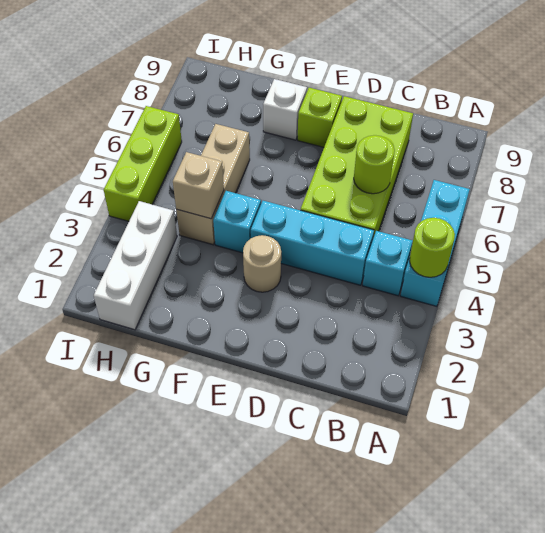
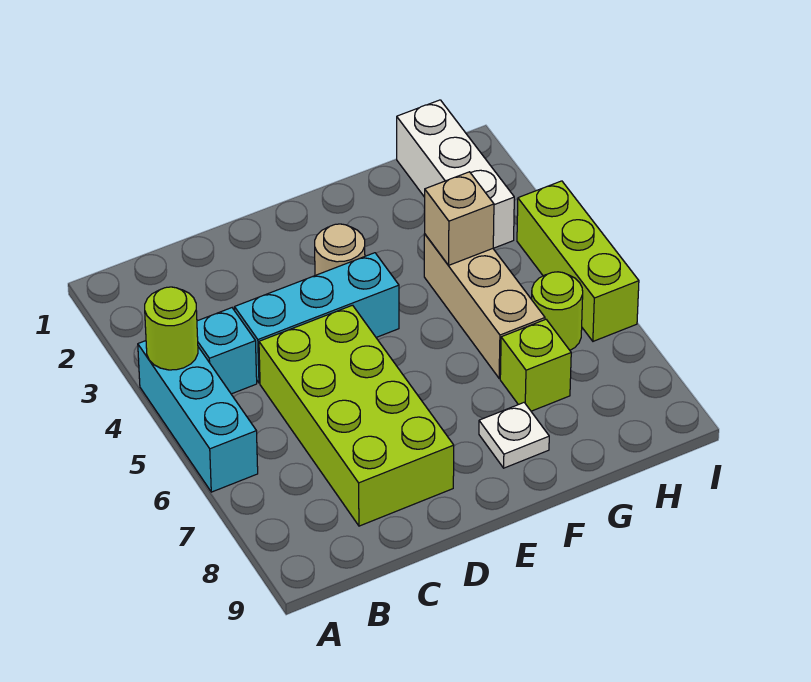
lime round brick C6 level 2 -> lime round brick H6 level 1
lime brick E8 level 1 -> lime brick G7 level 1
cyan brick F4 level 1 -> none
white brick F8 level 1 -> white plate F8 level 1

